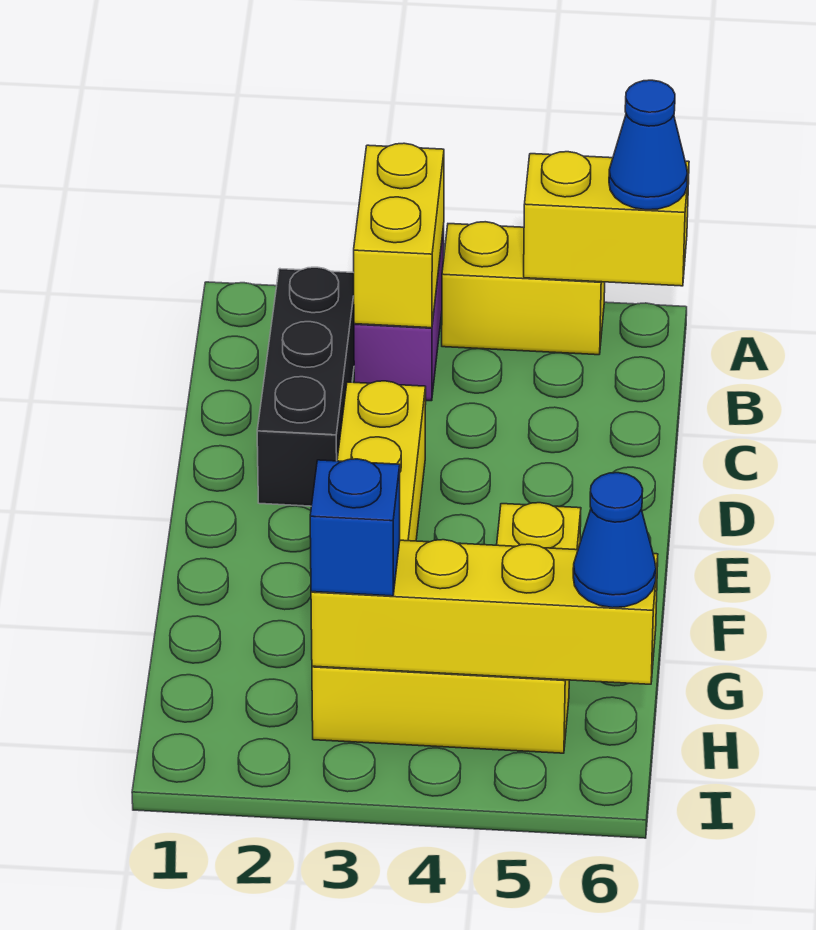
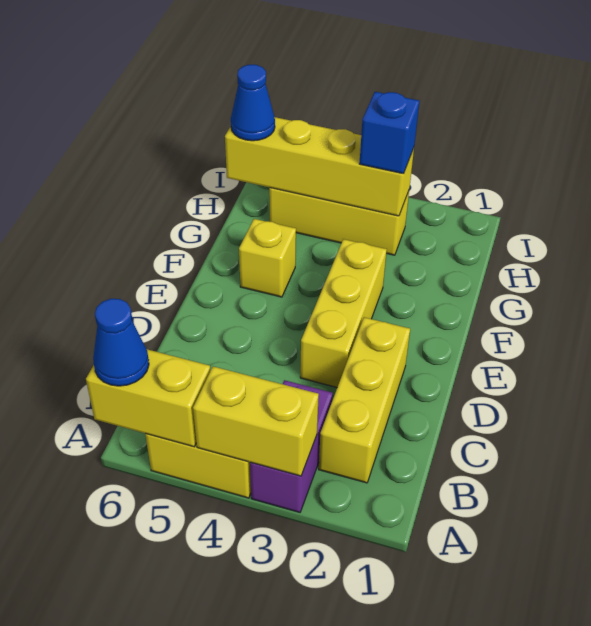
yellow brick A3:B3 level 2 -> yellow brick A3:A4 level 2
black brick B2:D2 level 1 -> yellow brick B2:D2 level 1

